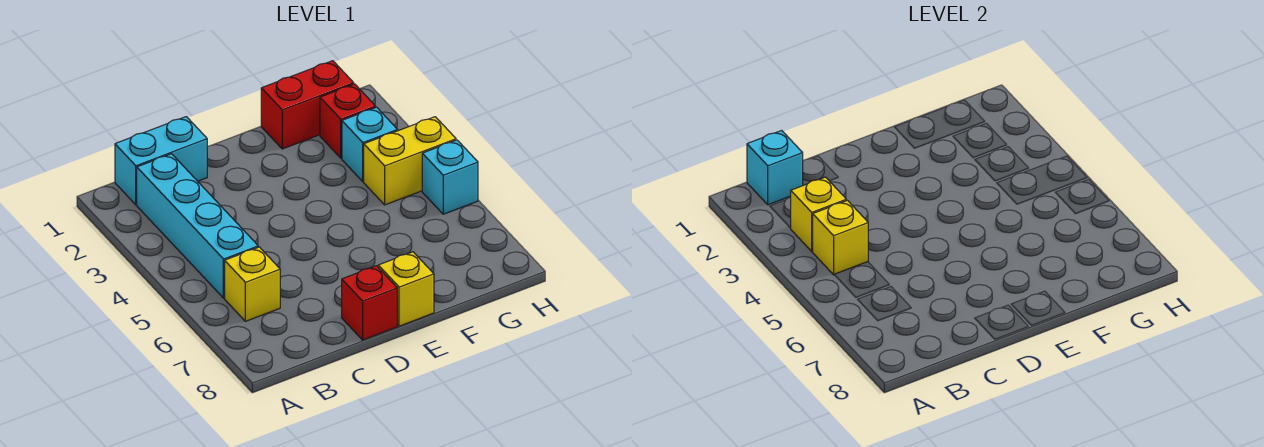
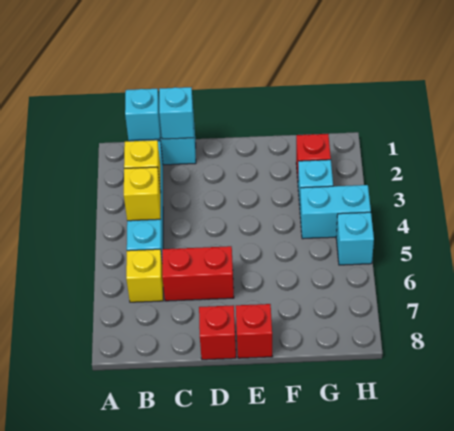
none -> cyan brick C1 level 2
yellow brick E8 level 1 -> red brick E8 level 1
red brick F1:G1 level 1 -> red brick C6:D6 level 1
yellow brick G4:H4 level 1 -> cyan brick G4:H4 level 1

